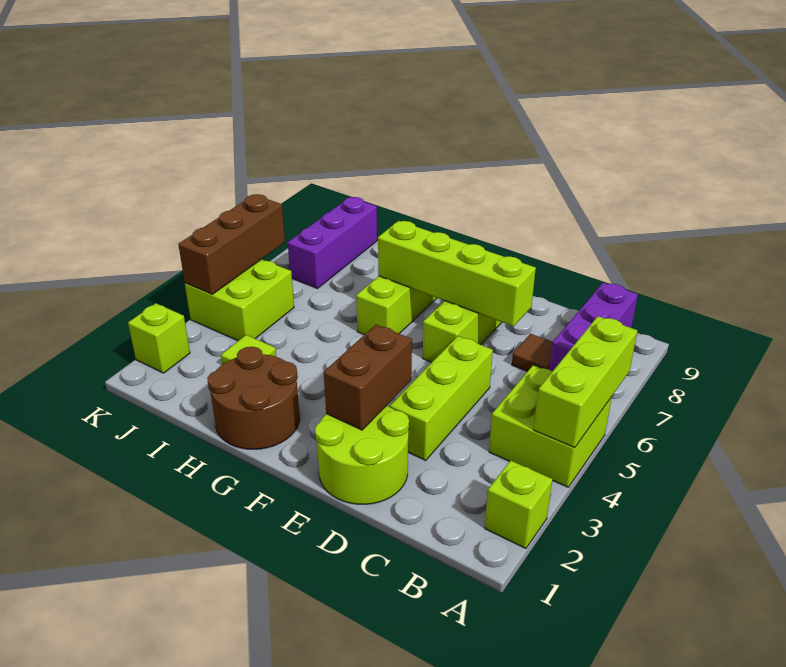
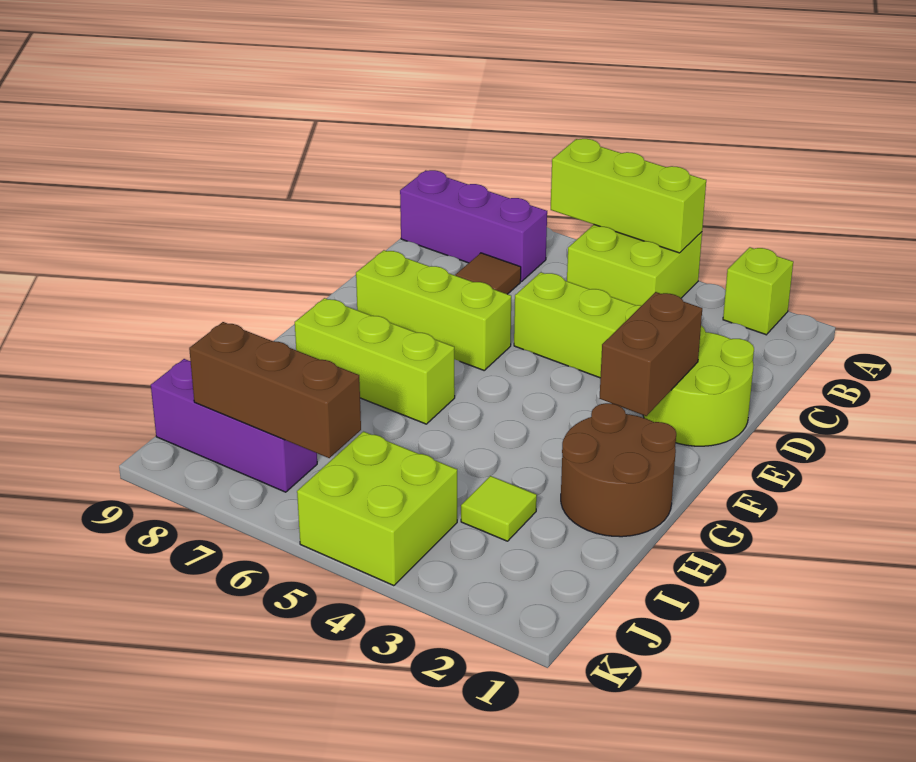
lime brick D7:G7 level 2 -> none
brown brick E2:E3 level 2 -> brown brick E2:F2 level 2
lime brick K2 level 1 -> none
brown brick K4:K6 level 2 -> brown brick J6:J8 level 2

